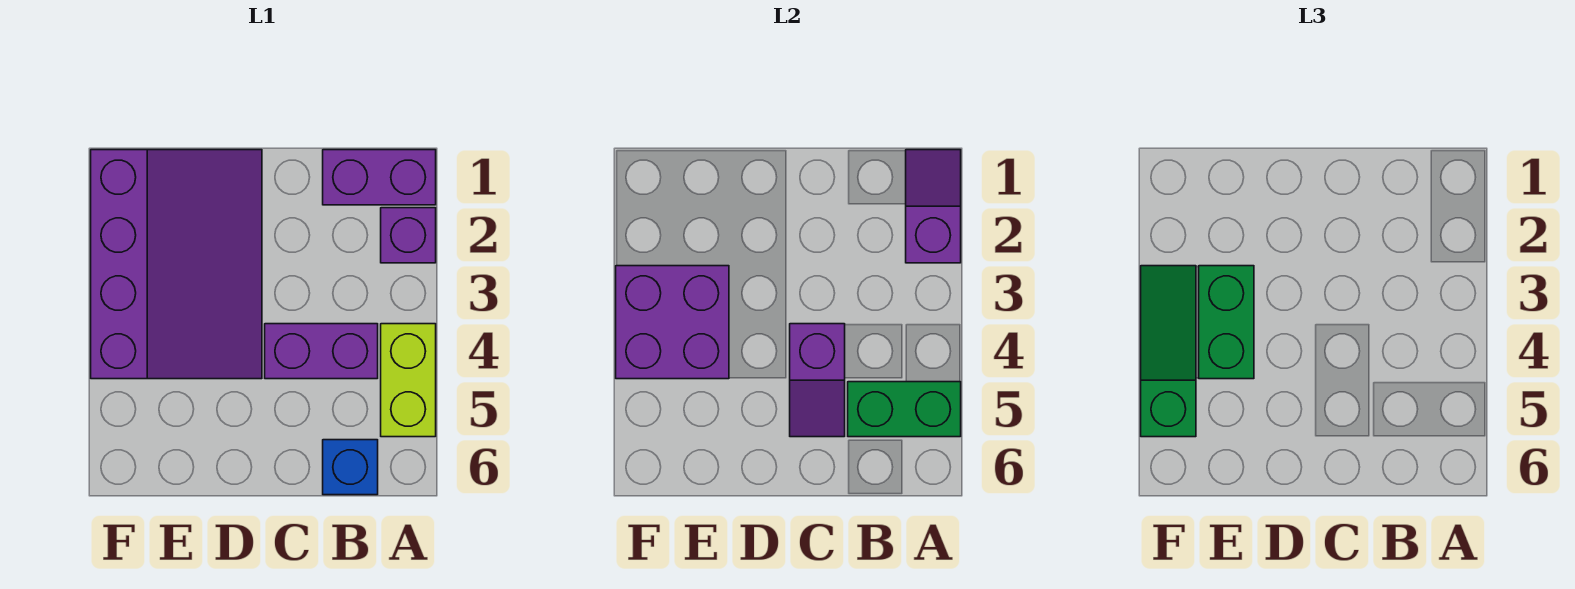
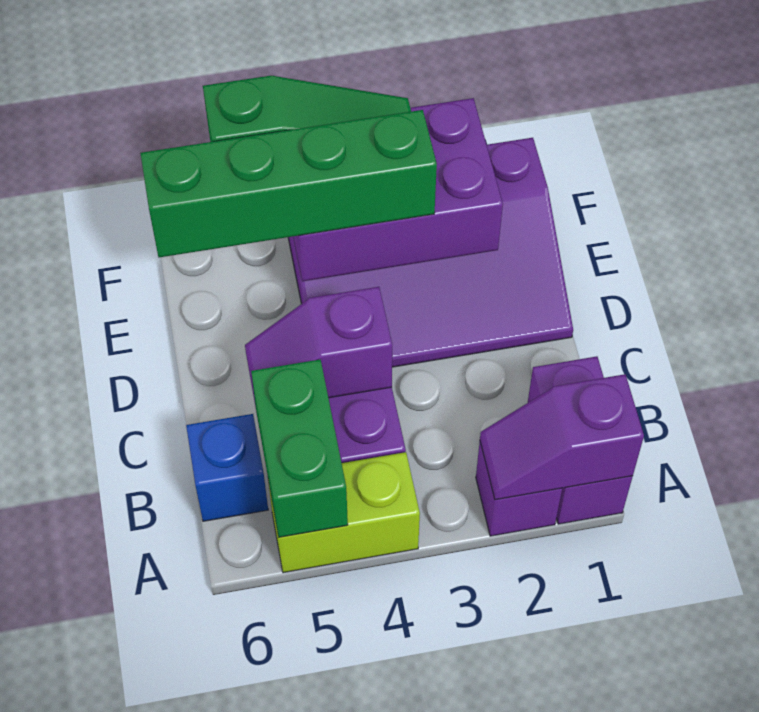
purple slope A1:A2 level 2 top 2 -> purple slope A1:A2 level 2 top 1
purple brick E3:F4 level 2 -> purple brick E2:F4 level 2
green brick E3:E4 level 3 -> green brick E3:E6 level 3

